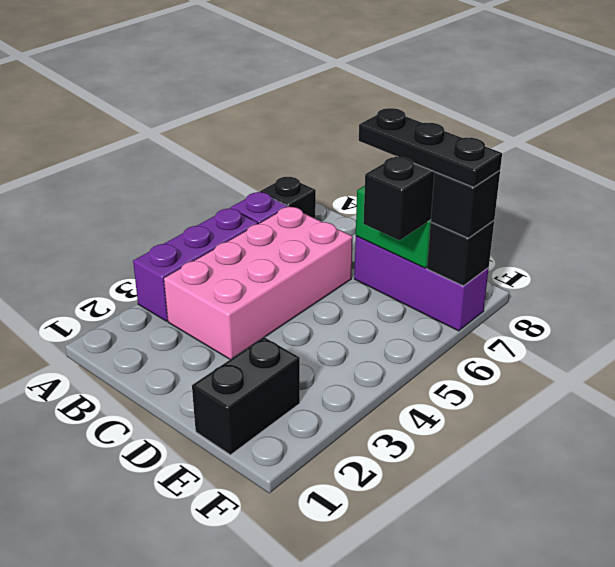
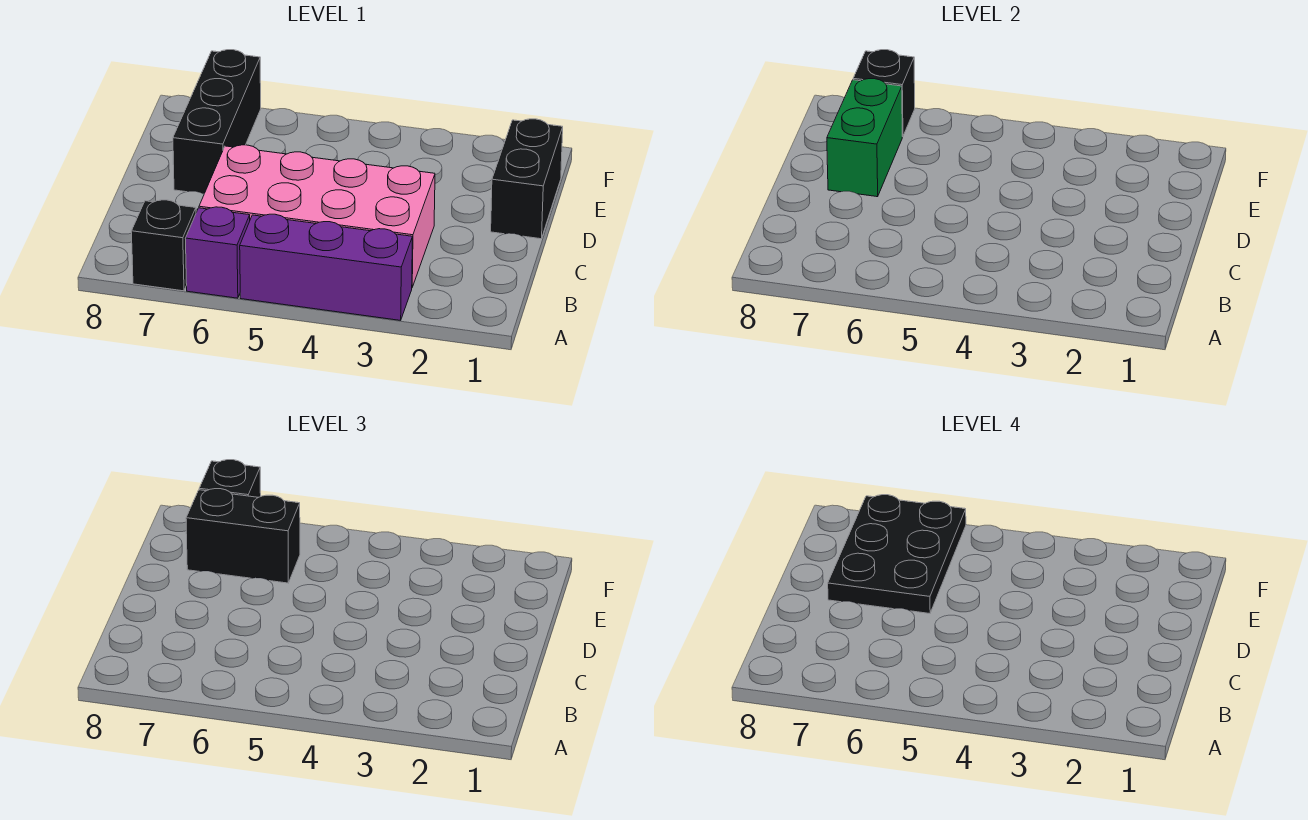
purple brick D7:F7 level 1 -> black brick D7:F7 level 1
black plate D7:F7 level 4 -> black plate D6:F7 level 4
black brick E1:E2 level 1 -> black brick D1:E1 level 1

